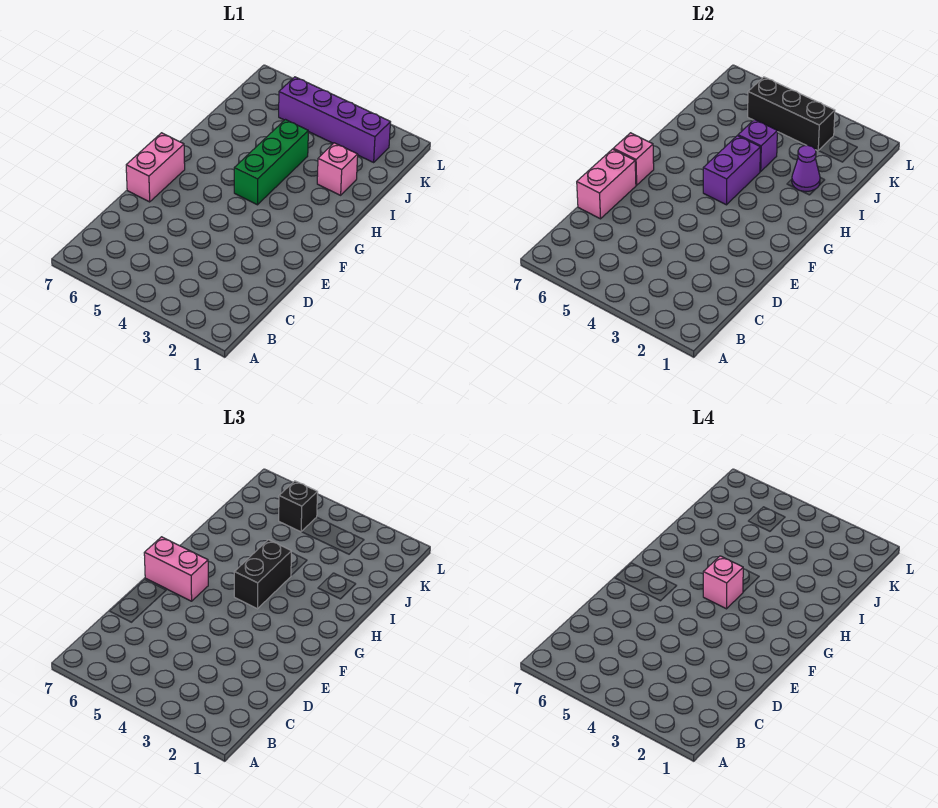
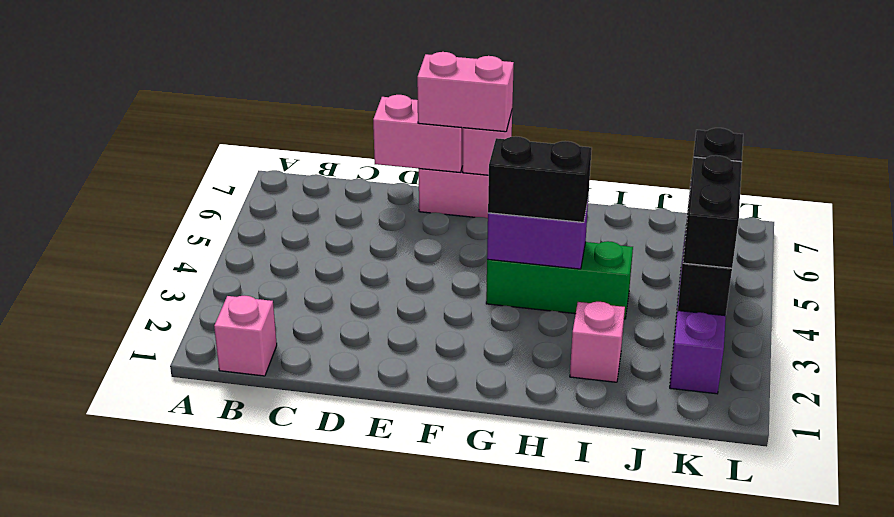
pink brick F6:F7 level 3 -> pink brick E7:F7 level 3
pink brick G4 level 4 -> pink brick B1 level 1
purple cone I2 level 2 -> none
purple brick I4 level 2 -> none
none -> black brick K3:K4 level 3

